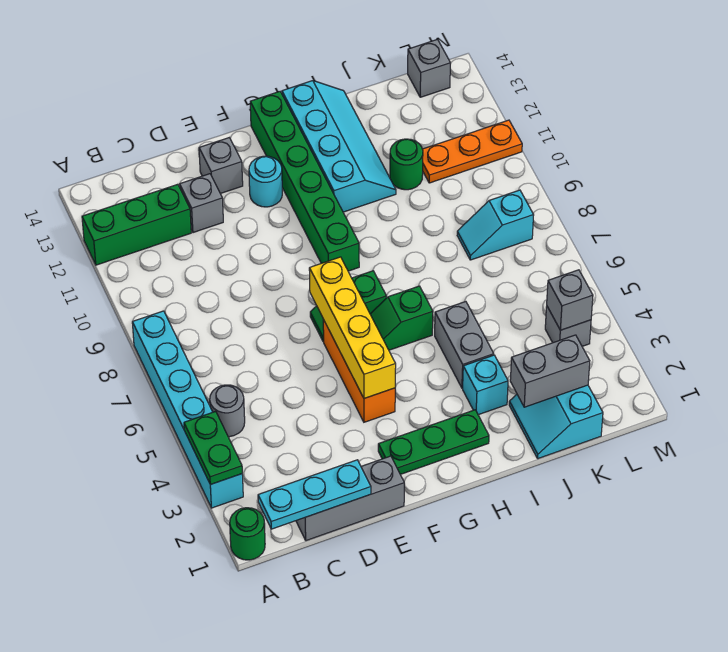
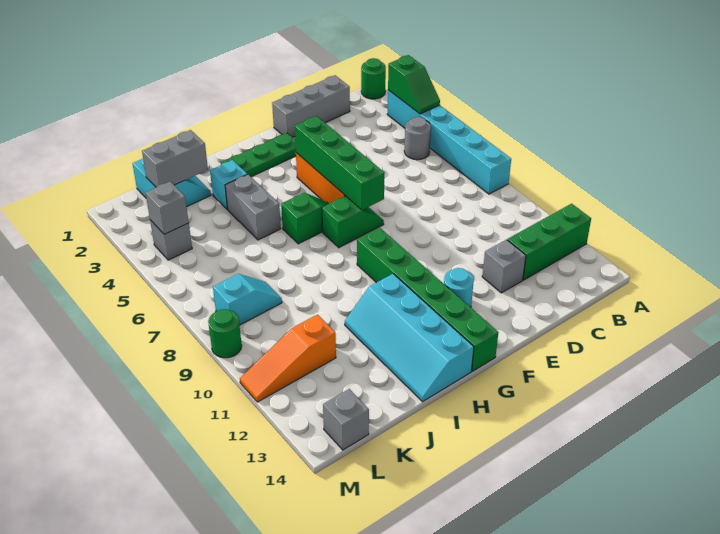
green plate A3:A4 level 2 -> green slope A3:A4 level 2 top 3
cyan plate B1:D1 level 2 -> none
grey brick E13 level 1 -> none
yellow brick F4:F7 level 2 -> green brick F4:F7 level 2
green round brick J11 level 1 -> green round brick M9 level 1
orange plate K11:M11 level 1 -> orange slope K11:M11 level 1 top K

